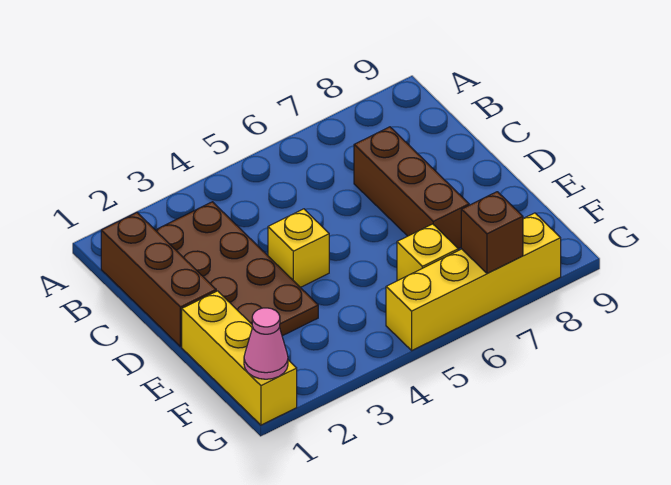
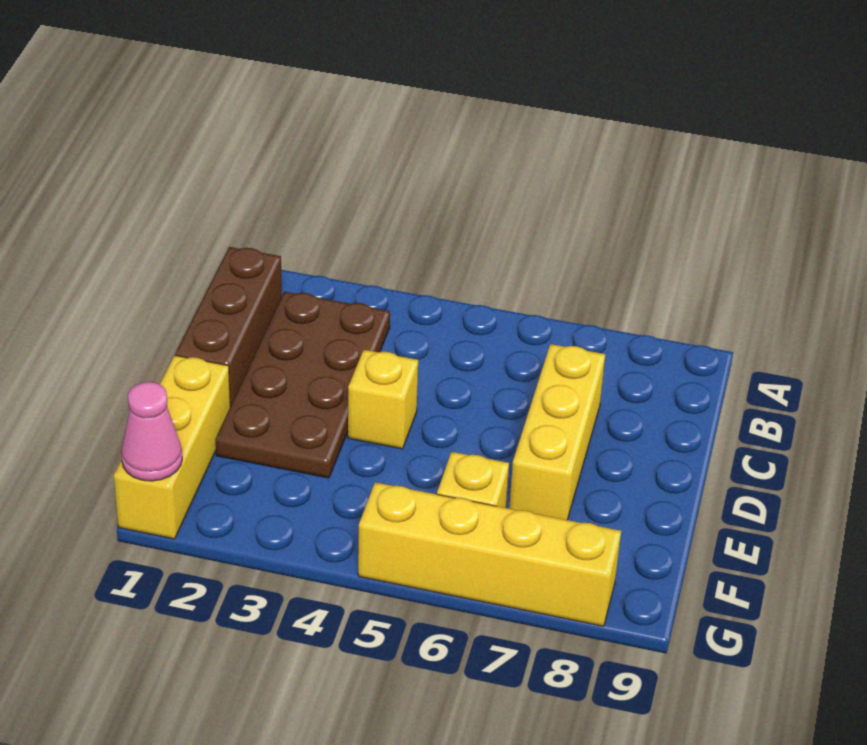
brown brick C7:E7 level 1 -> yellow brick C7:E7 level 1
brown brick G7 level 2 -> none

